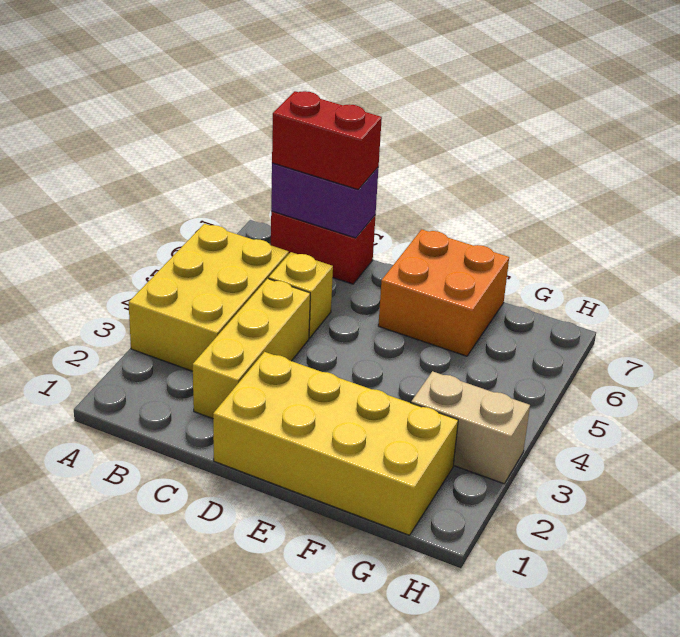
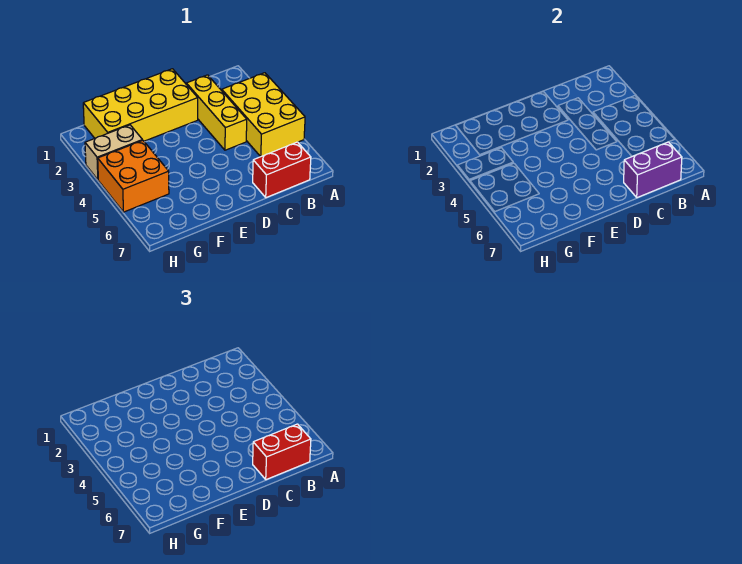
yellow brick C5 level 1 -> none
orange brick E6:F7 level 1 -> orange brick G4:H5 level 1

